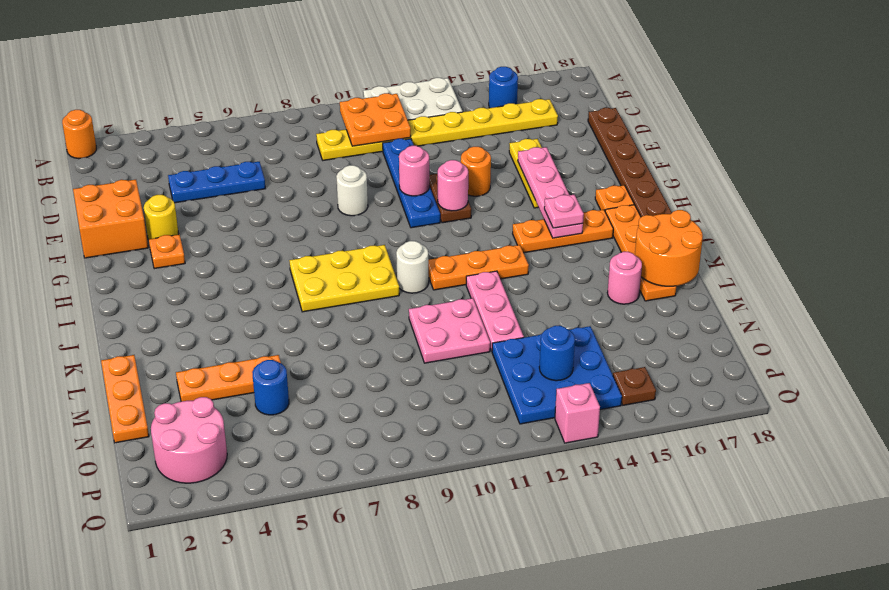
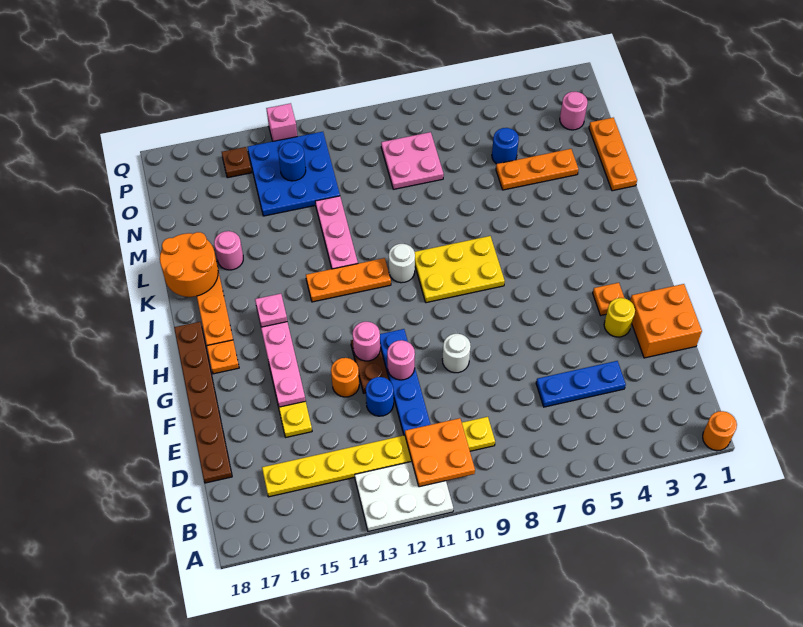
blue round brick B15 level 1 -> blue round brick E12 level 1
orange plate I14:I16 level 1 -> none
pink plate L10:M11 level 1 -> pink plate N8:O9 level 1
pink round brick O2:P3 level 1 -> pink round brick O2 level 1

